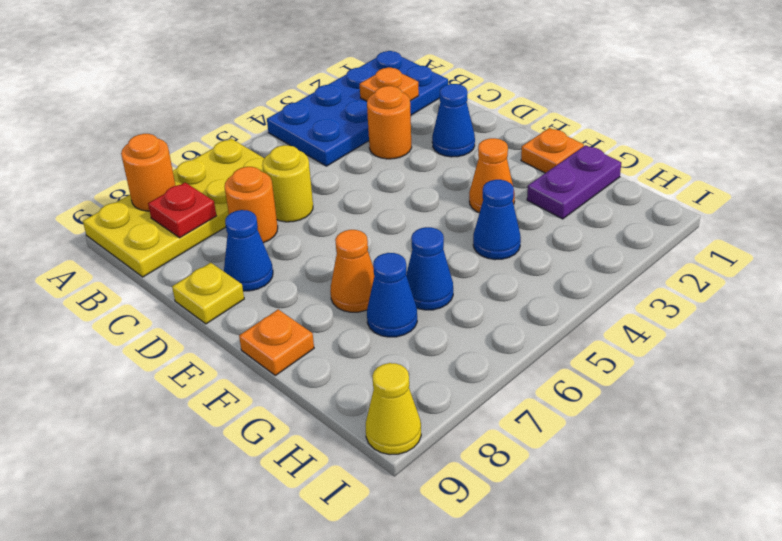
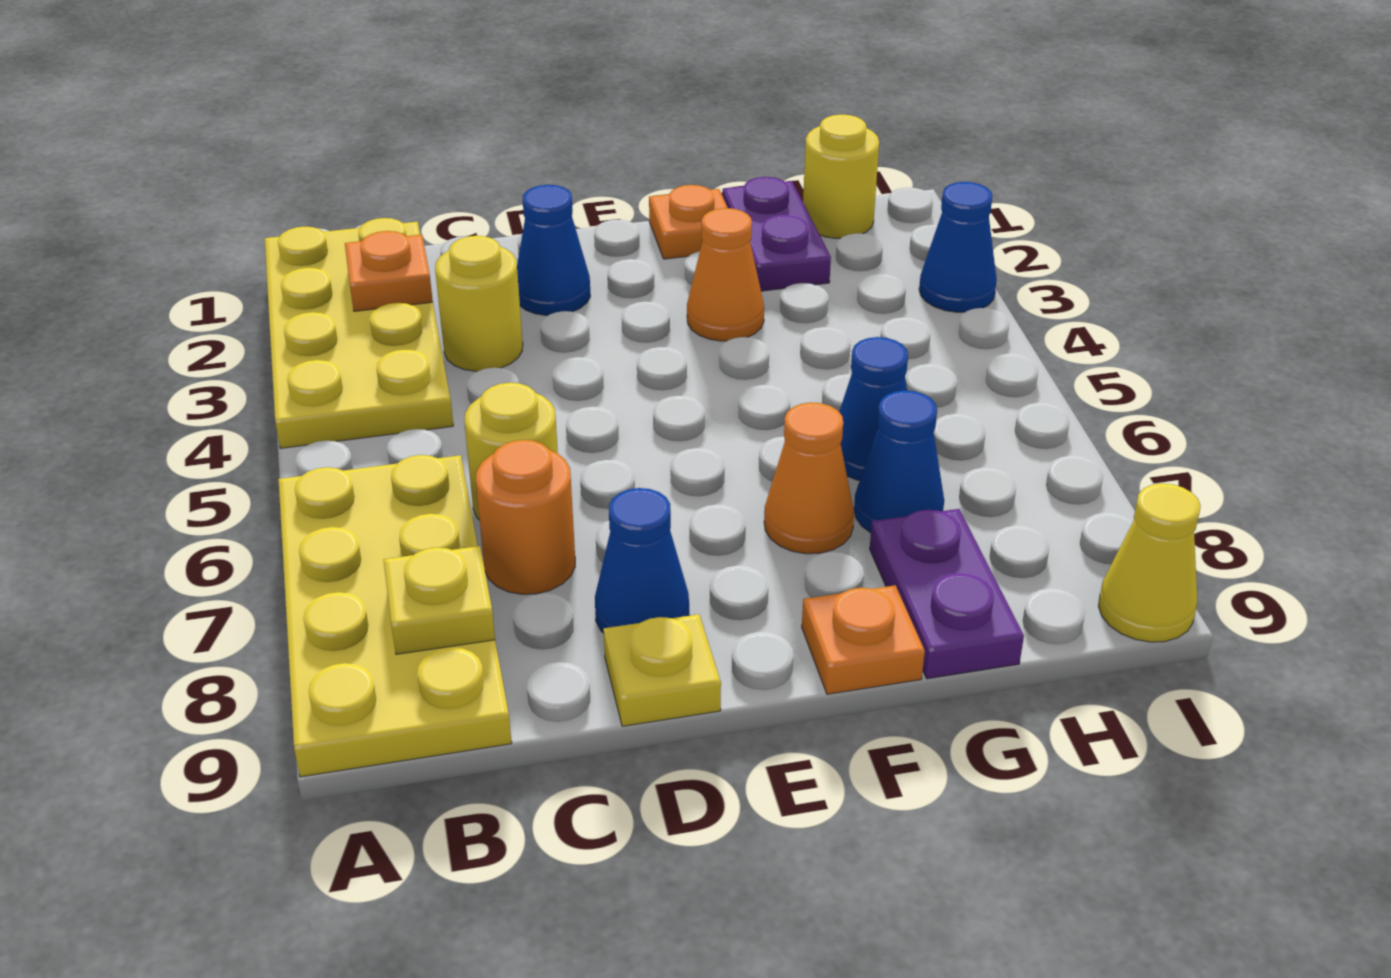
blue plate A1:B4 level 1 -> yellow plate A1:B4 level 1
orange round brick A8 level 2 -> none
red plate B8 level 2 -> yellow plate B8 level 2
orange round brick C3 level 1 -> yellow round brick C3 level 1
blue cone G4 level 1 -> blue cone I3 level 1
none -> purple plate G8:G9 level 1
none -> yellow round brick H1 level 1

